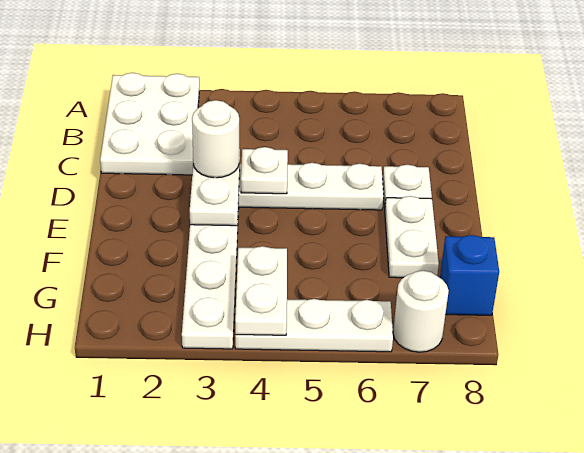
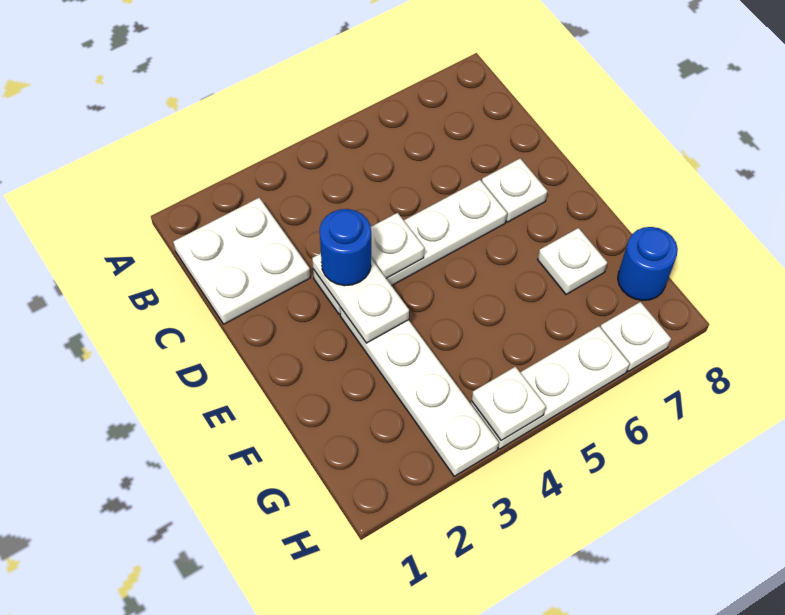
white plate A1:C2 level 1 -> white plate B1:C2 level 1
white round brick D3 level 3 -> blue round brick D3 level 3
white plate E7:F7 level 1 -> white plate F7 level 1
white plate G4:H4 level 2 -> white plate H4 level 2
blue brick G8 level 1 -> blue round brick G8 level 1
white round brick H7 level 1 -> white plate H7 level 1

